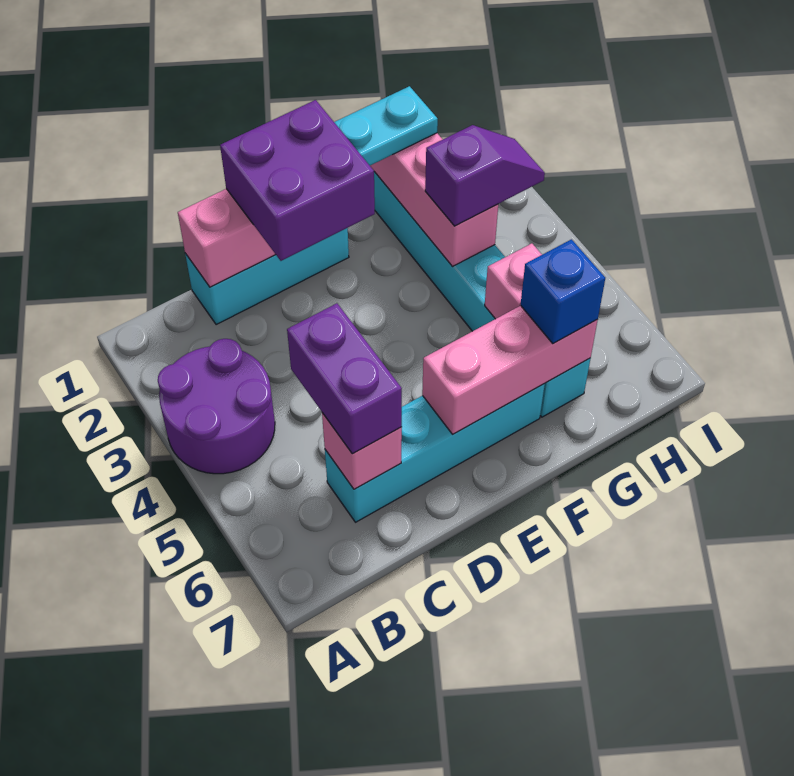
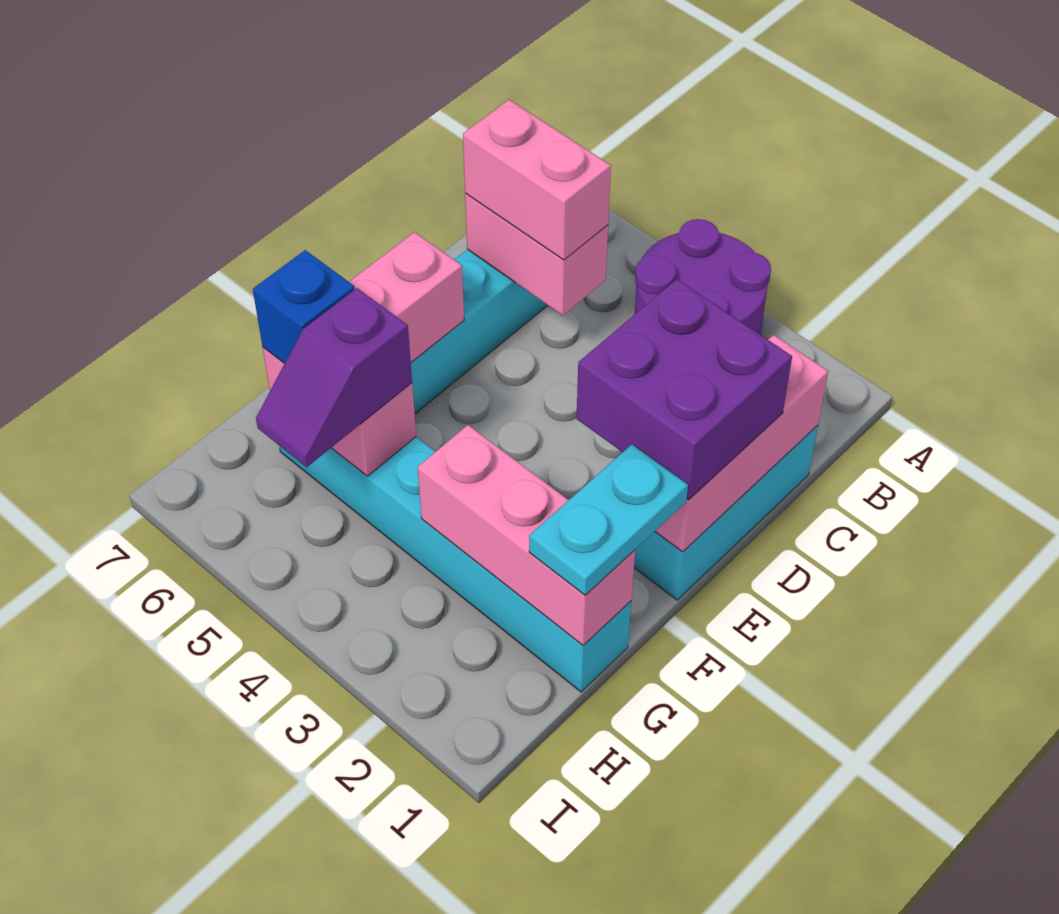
purple brick C5:C6 level 3 -> pink brick C5:C6 level 3
pink brick C6 level 2 -> pink brick C5:C6 level 2
purple slope G3:H3 level 3 top G -> purple slope G5:H5 level 3 top G

